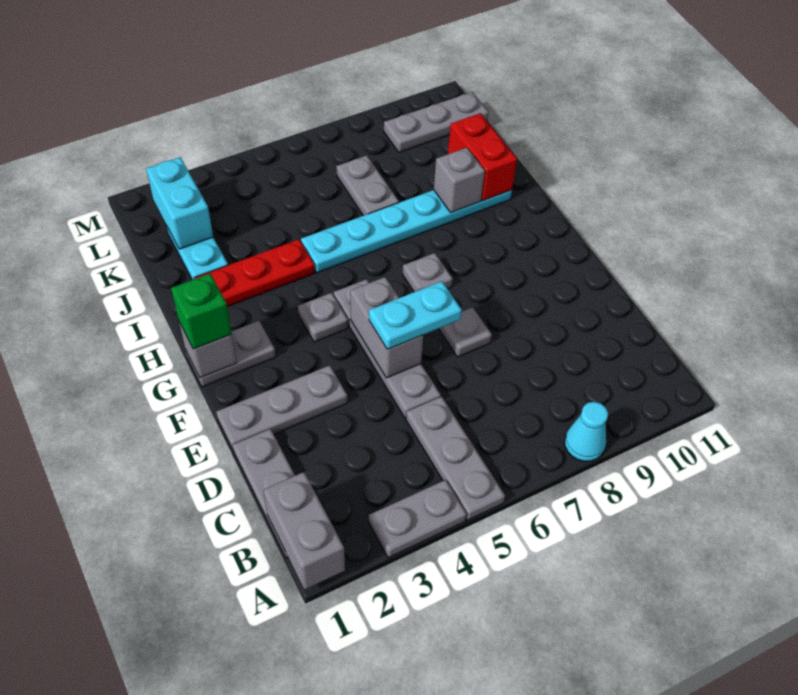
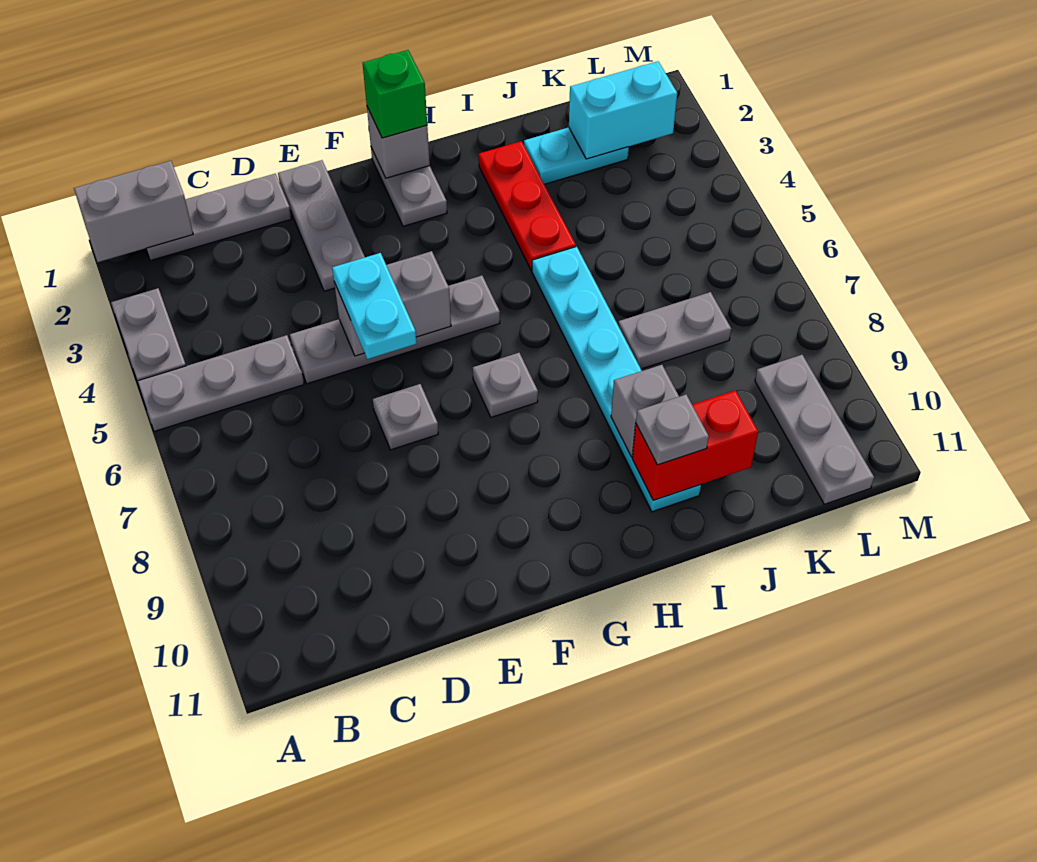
cyan cone A8 level 1 -> none
grey plate G4 level 1 -> grey plate I10 level 3

